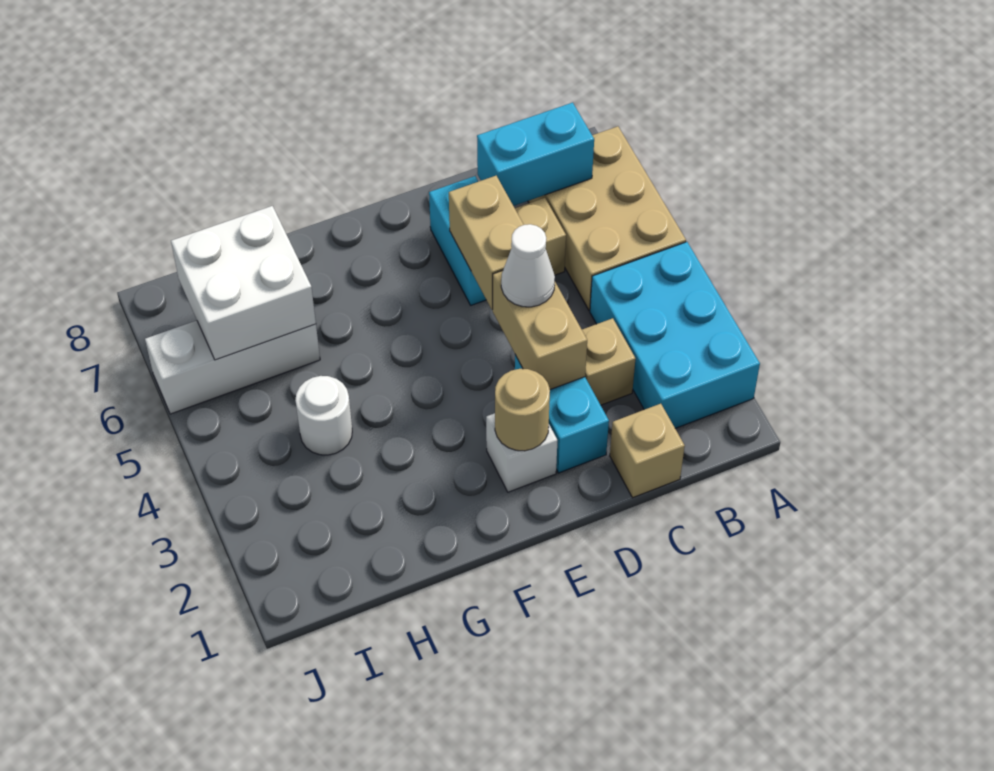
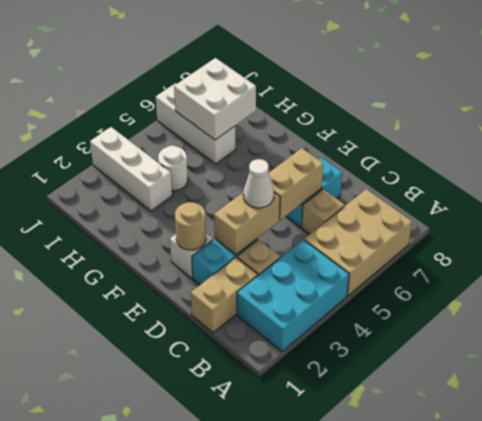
cyan brick B7:C7 level 2 -> none
tan brick C1 level 1 -> tan brick C1:C2 level 1
none -> white brick H3:J3 level 1

